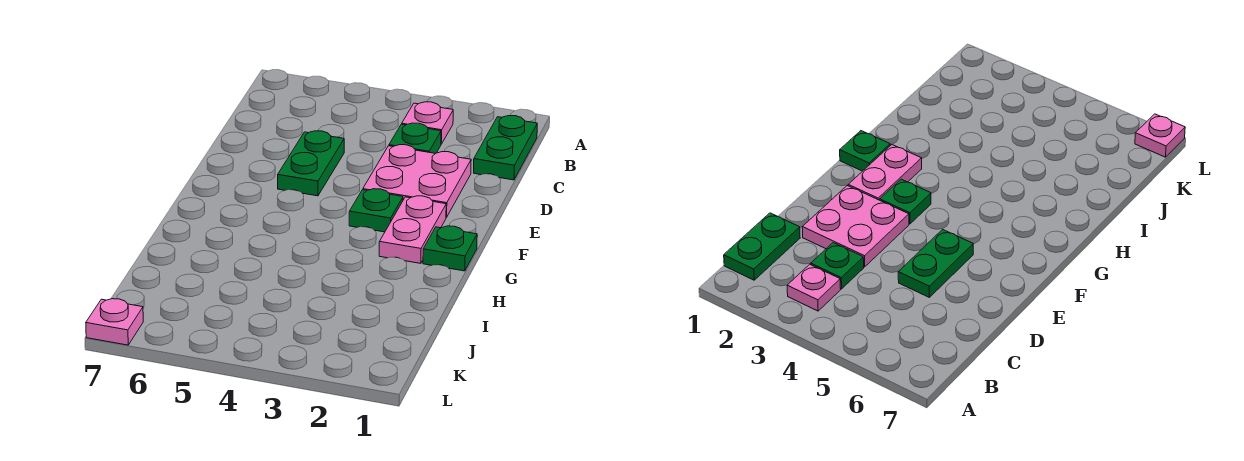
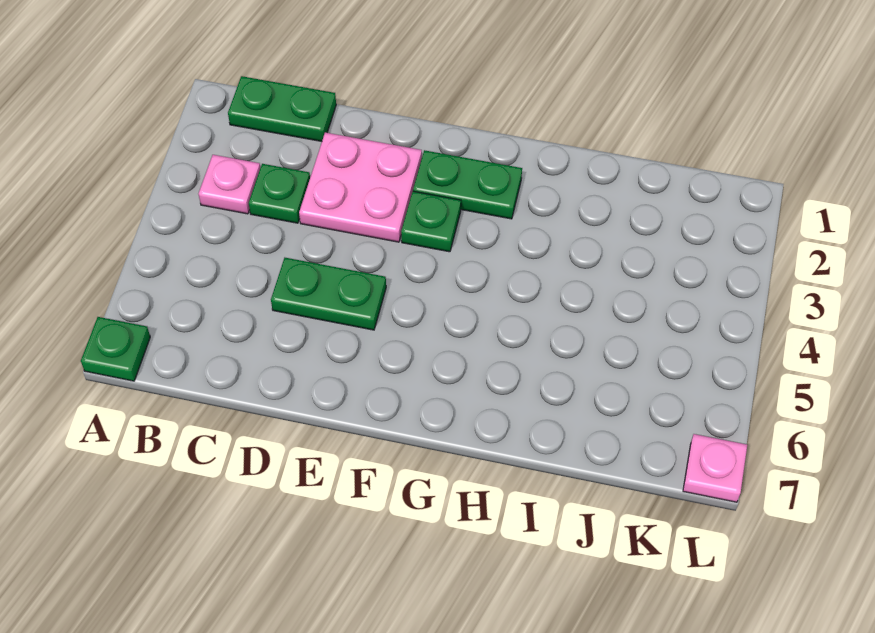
pink plate F2:G2 level 1 -> green plate F2:G2 level 1
green plate G1 level 1 -> green plate A7 level 1

